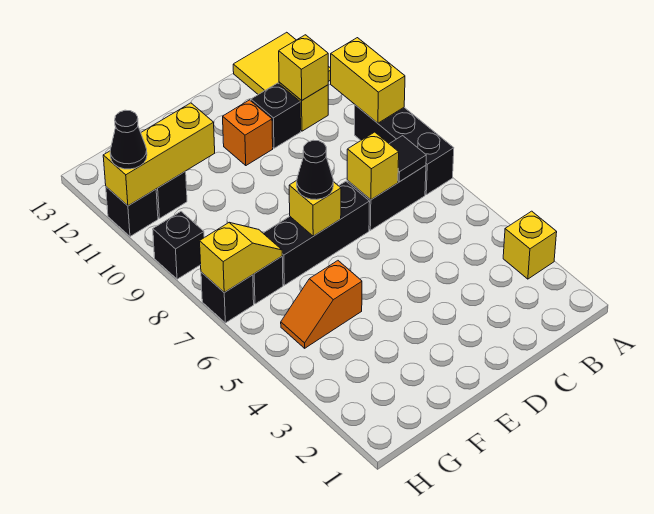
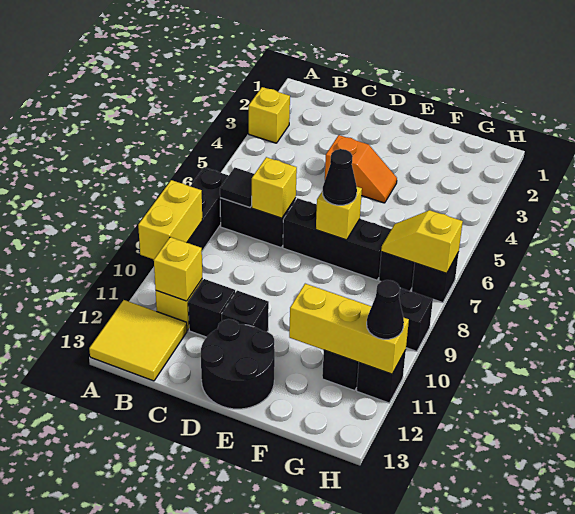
orange brick D11 level 1 -> black brick D11 level 1
none -> black round brick D12:E13 level 1
orange slope F5:G5 level 1 top F -> orange slope D4:E4 level 1 top D

